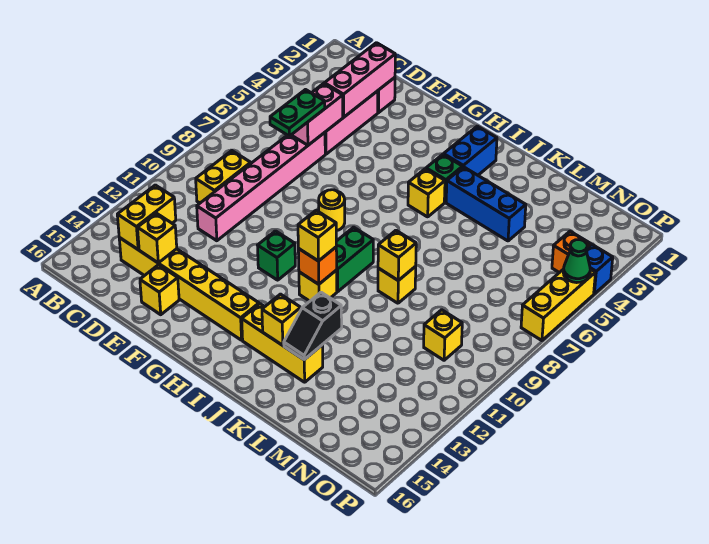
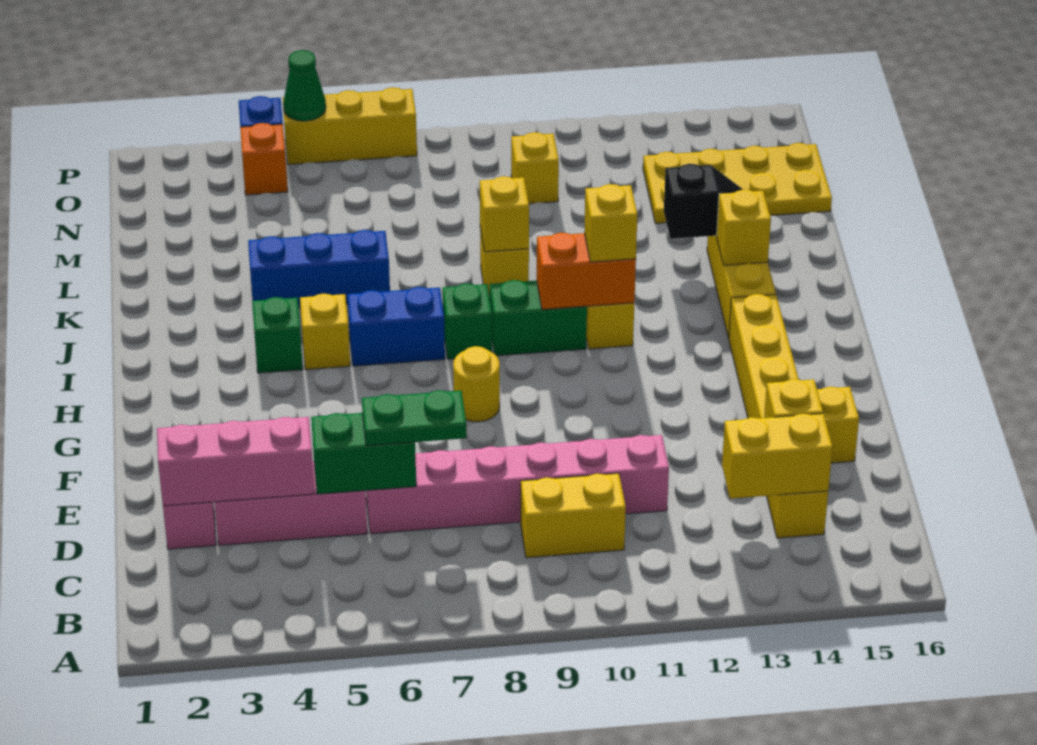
pink brick D5:D6 level 2 -> green brick D5:D6 level 2
green brick G11 level 1 -> green brick I8 level 1
blue brick I2:I3 level 1 -> blue brick I6:I7 level 1
orange brick I11 level 2 -> orange brick I10:I11 level 2
blue brick J4:L4 level 1 -> blue brick K4:K6 level 1
none -> yellow plate M13:N16 level 1

